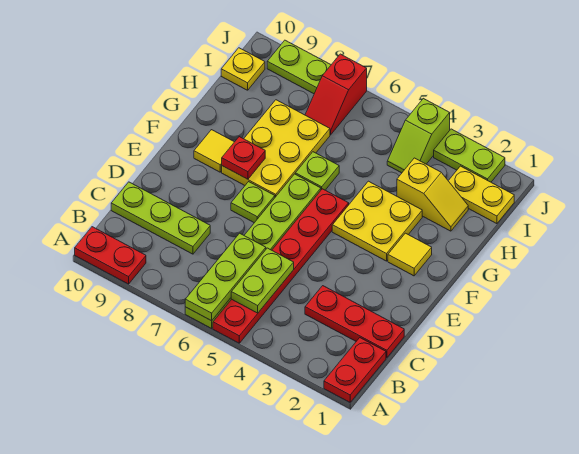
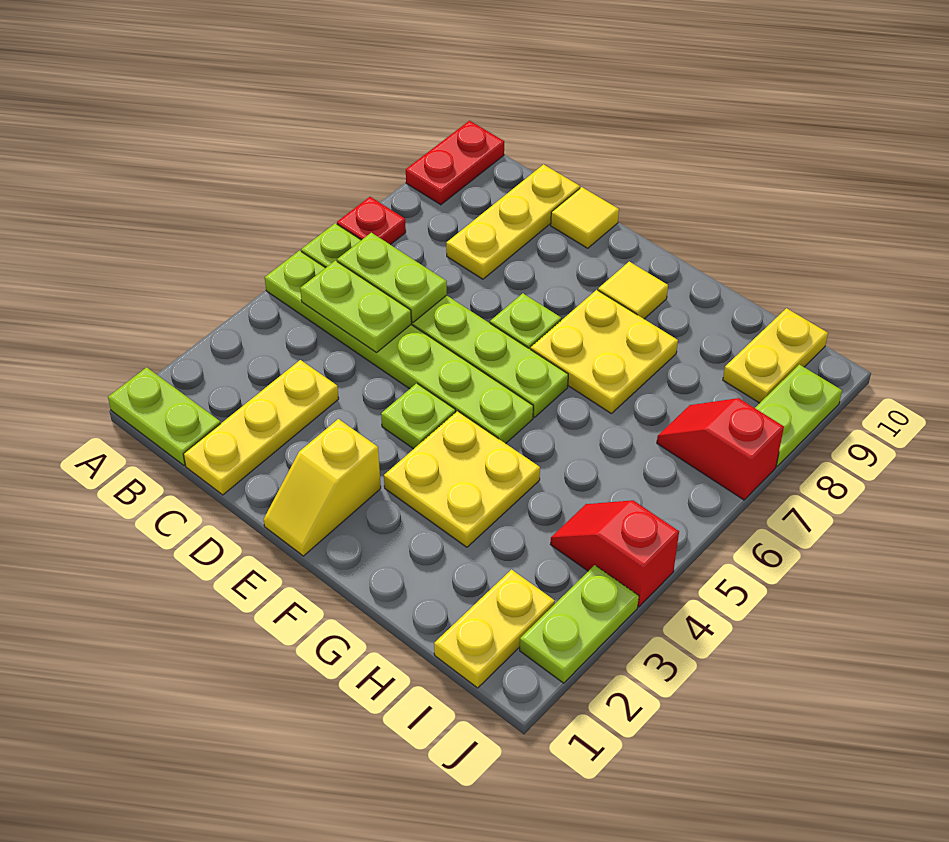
red plate A1:B1 level 1 -> lime plate A1:B1 level 1
red plate A5:F5 level 1 -> lime plate A5:F5 level 1
lime plate A6:C6 level 2 -> lime plate B6:C6 level 2
red plate C1:C3 level 1 -> yellow plate C1:C3 level 1
lime plate C8:C10 level 1 -> yellow plate C8:C10 level 1
yellow tile F2 level 1 -> yellow tile D10 level 1
yellow plate F7:H8 level 1 -> yellow plate F7:G8 level 1
red plate F8 level 2 -> red plate A7 level 1
lime plate G6 level 1 -> lime plate E4 level 1
yellow slope H2:H3 level 1 top 3 -> yellow slope E1:E2 level 1 top 2
lime slope I4:J4 level 1 top J -> red slope I4:J4 level 1 top J
yellow plate I10 level 1 -> yellow plate I9:I10 level 1

